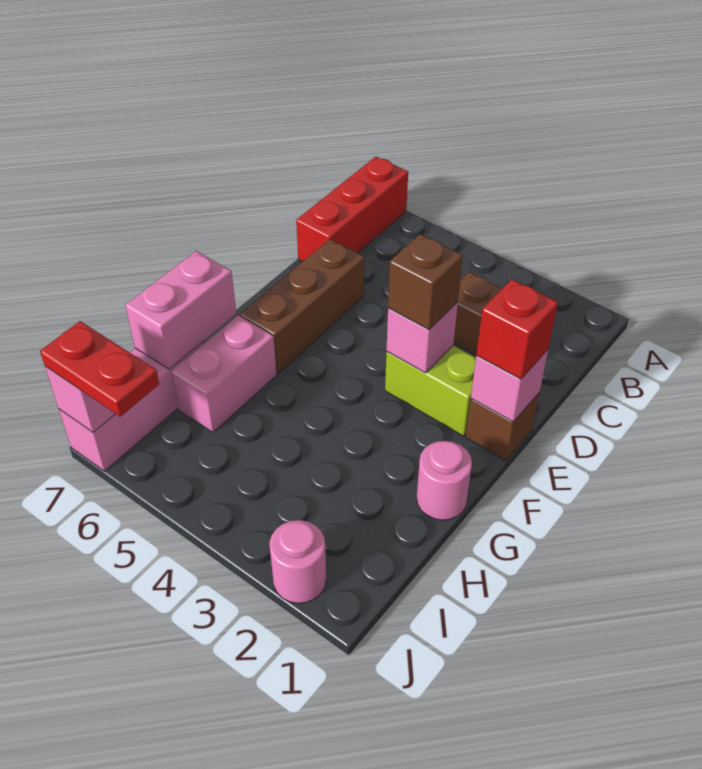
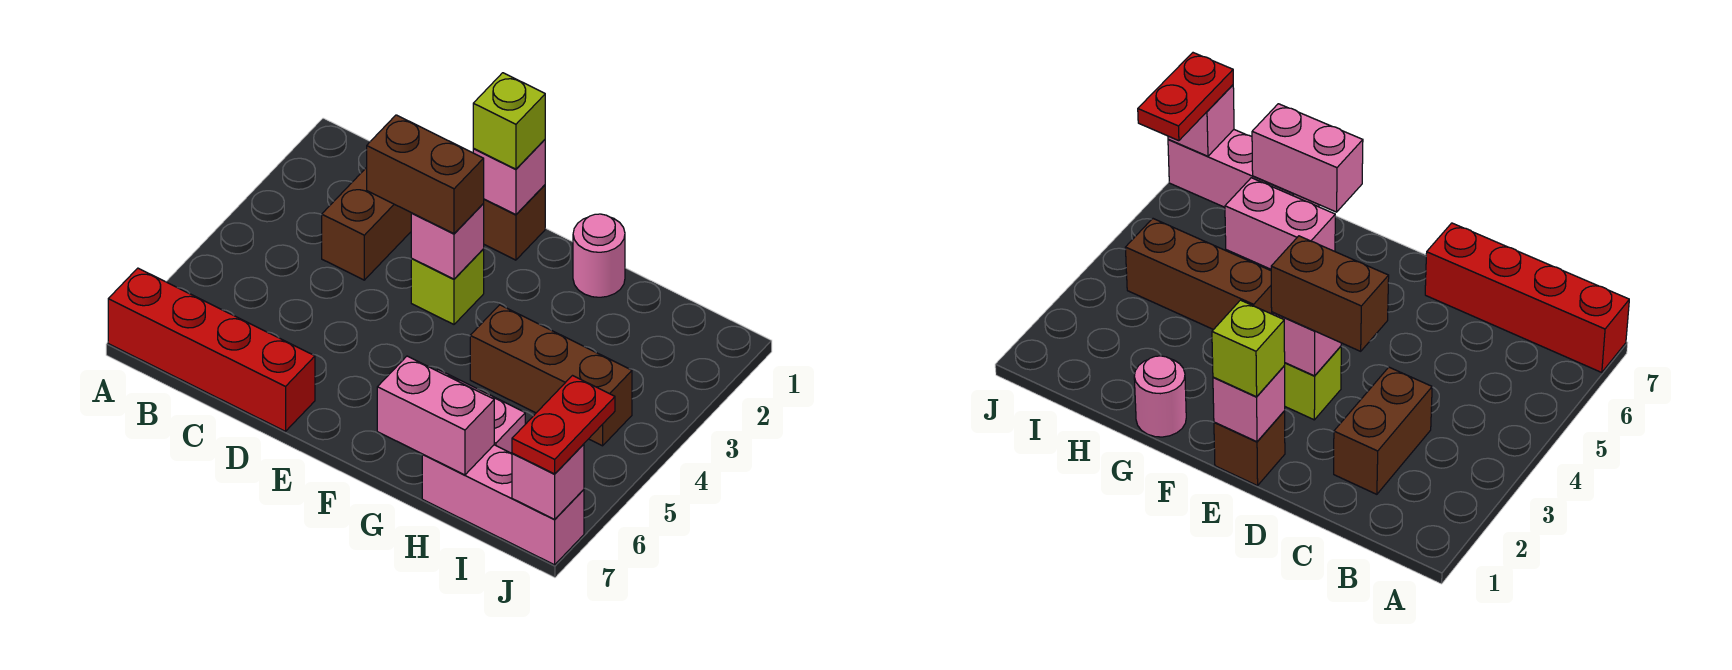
red brick A7:C7 level 1 -> red brick A7:D7 level 1
brown brick D6:F6 level 1 -> brown brick G4:I4 level 1
red brick E1 level 3 -> lime brick E1 level 3
lime brick E2:E3 level 1 -> lime brick E3 level 1
brown brick E3 level 3 -> brown brick D3:E3 level 3
pink round brick J2 level 1 -> none

